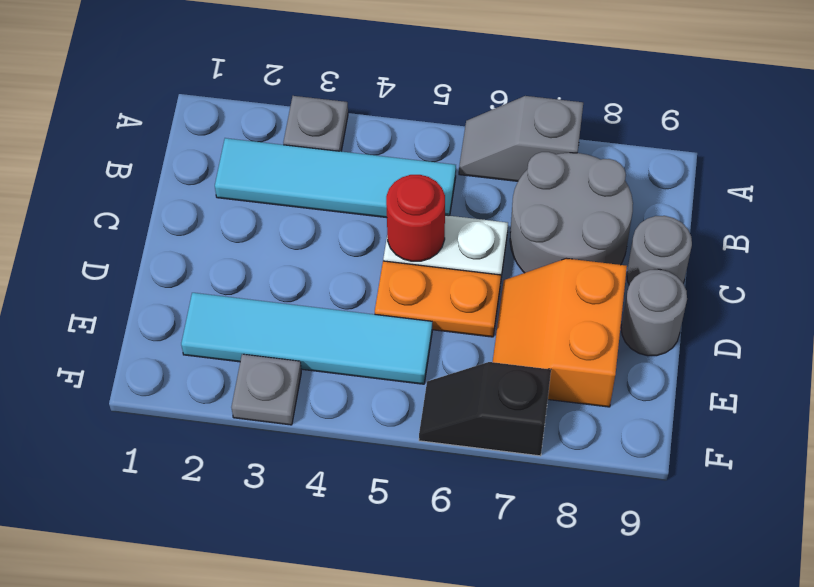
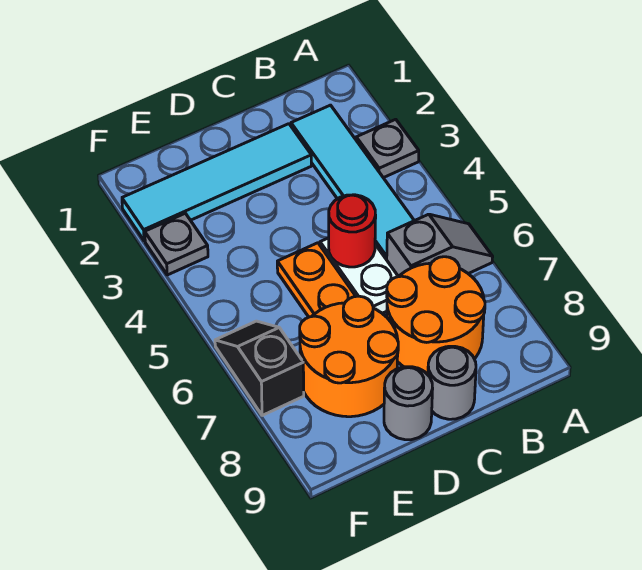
grey slope A6:A7 level 1 top 7 -> grey slope A6:B6 level 1 top B
grey round brick B7:C8 level 1 -> orange round brick B7:C8 level 1
orange slope D7:E8 level 1 top 8 -> orange round brick D7:E8 level 1
cyan tile E2:E5 level 1 -> cyan tile C2:F2 level 1

